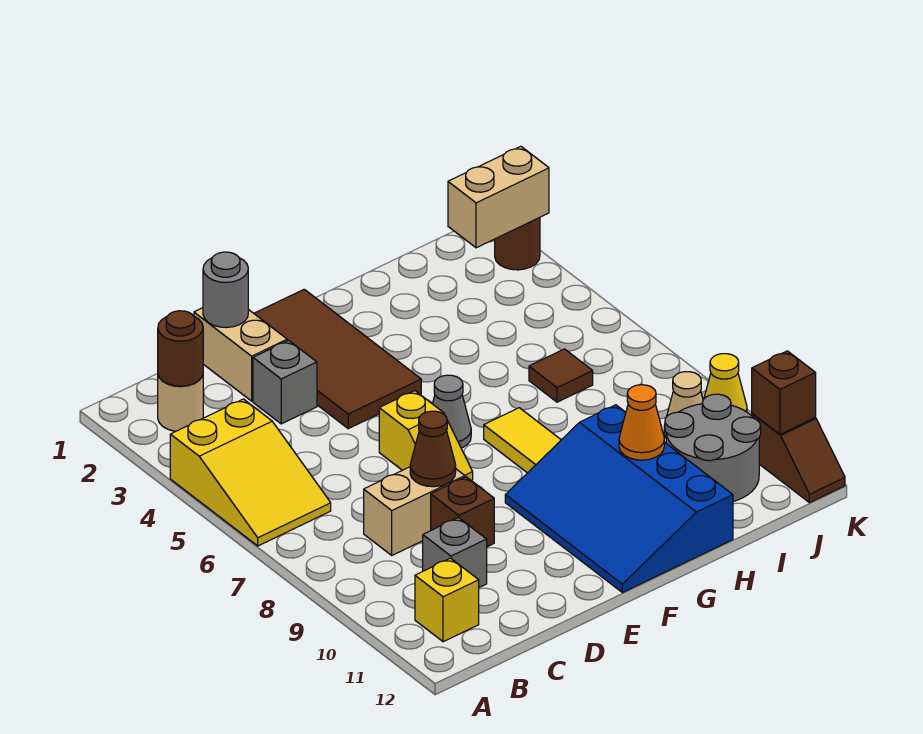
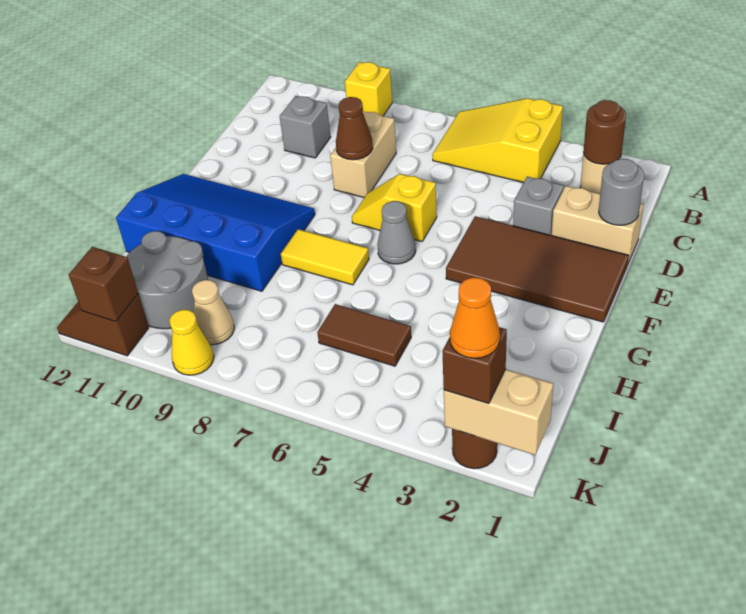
yellow brick B11 level 1 -> yellow brick A9 level 1
brown brick D9 level 1 -> brown brick K2 level 3
orange cone H10 level 2 -> orange cone K2 level 4
brown tile I6 level 1 -> brown tile I5:I6 level 1
tan brick J2:K2 level 2 -> tan brick K1:K2 level 2

